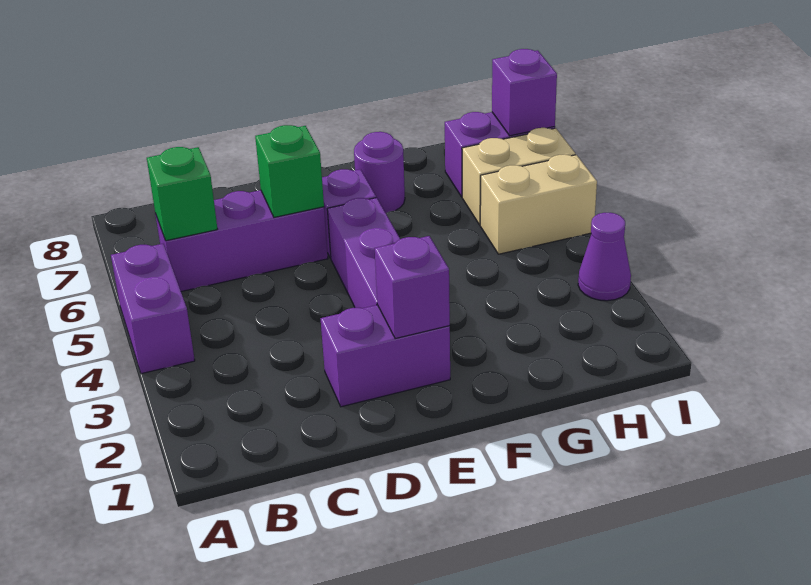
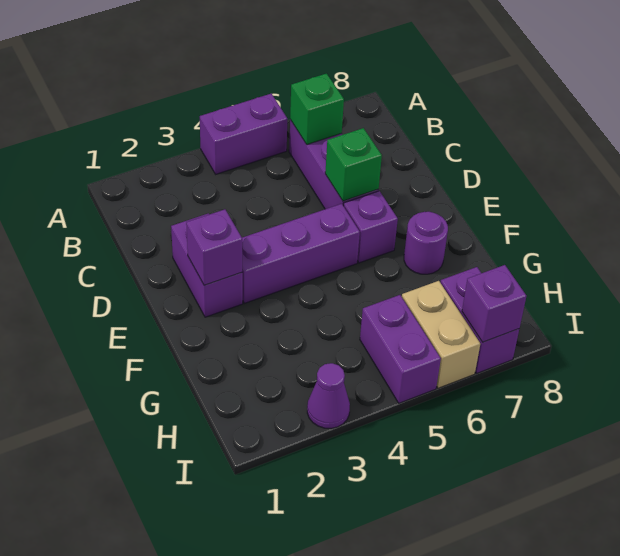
tan brick H5:I5 level 1 -> purple brick H5:I5 level 1

